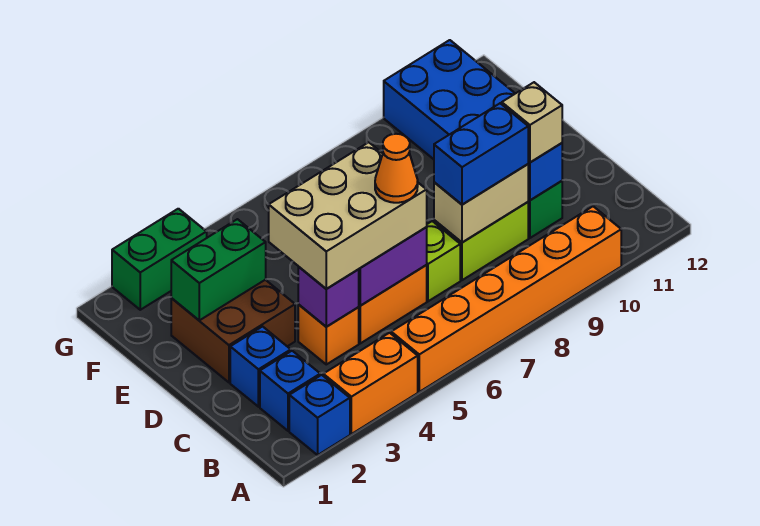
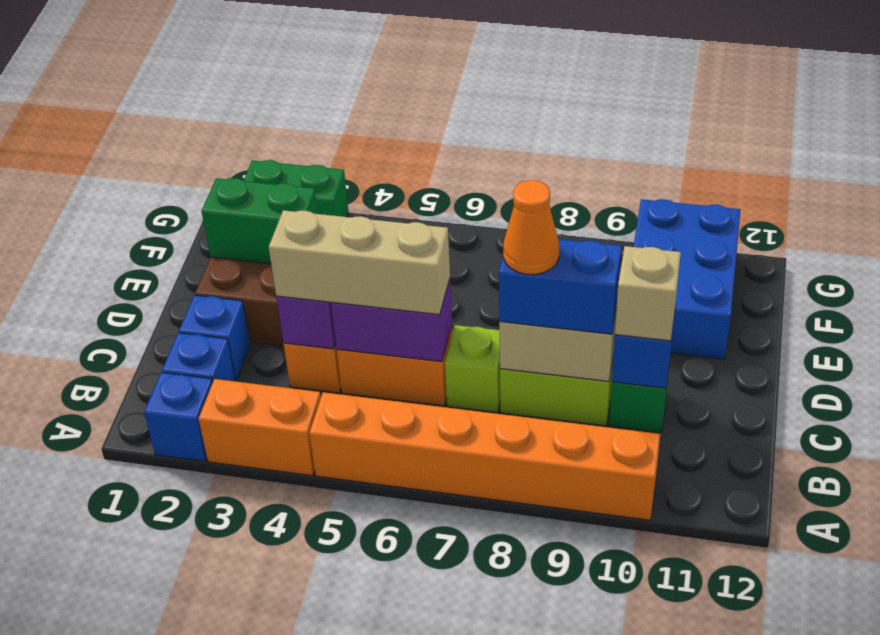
tan brick C4:D6 level 3 -> tan brick C4:C6 level 3
orange cone C6 level 4 -> orange cone C8 level 4

